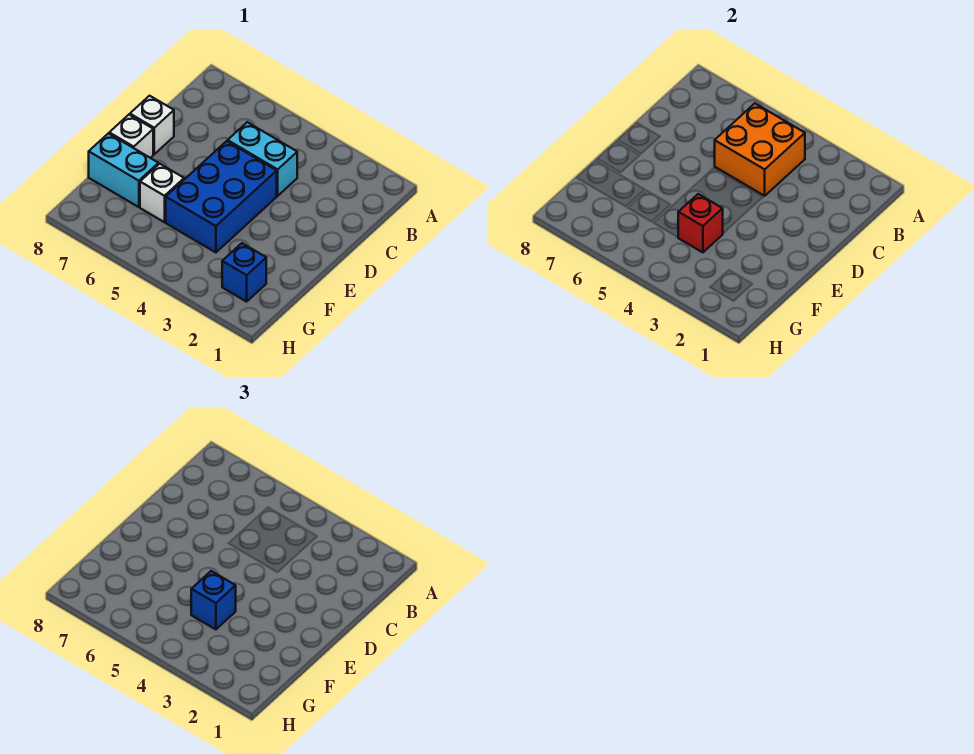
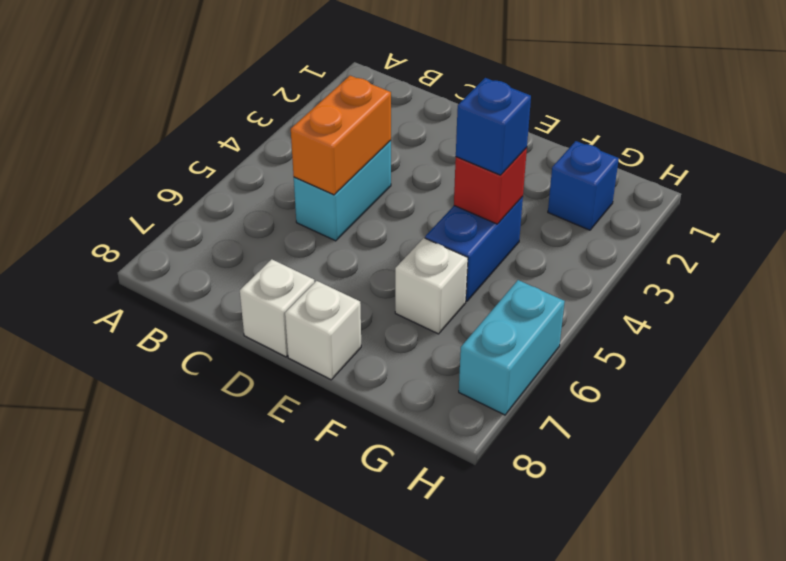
orange brick B4:C5 level 2 -> orange brick C4:C5 level 2
blue brick D4:F5 level 1 -> blue brick F4:F5 level 1
cyan brick F7:F8 level 1 -> cyan brick H6:H7 level 1

